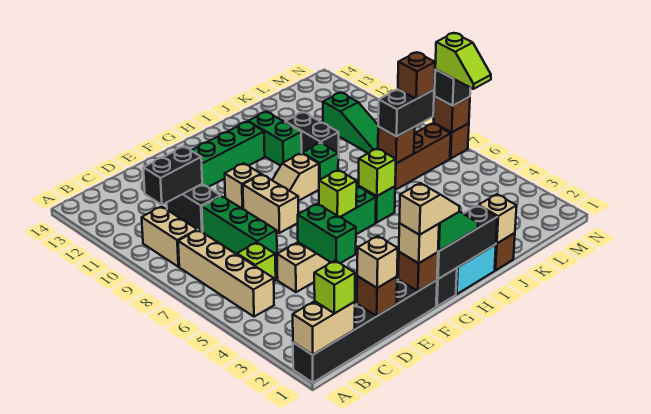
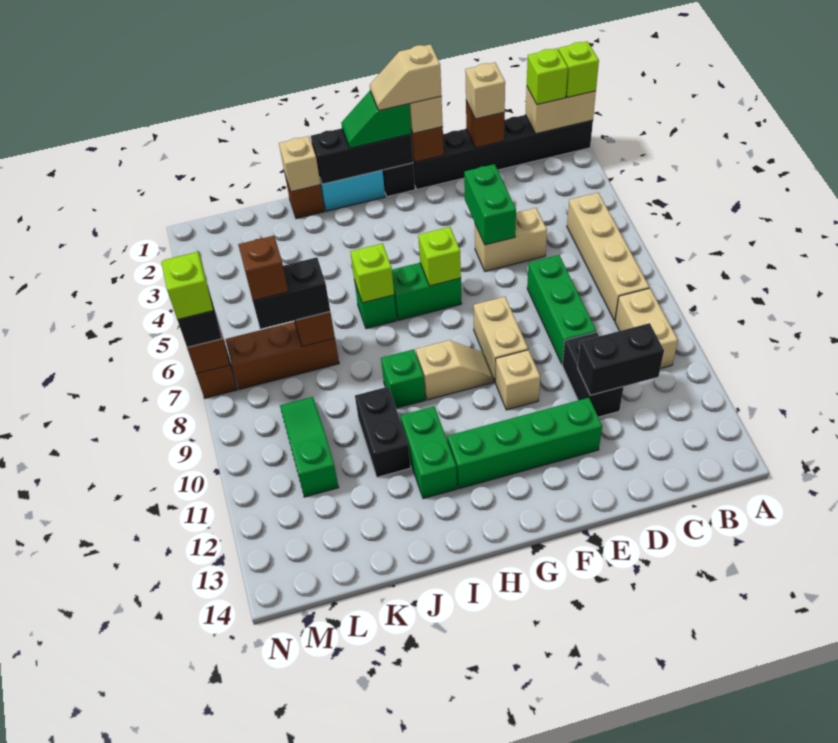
lime brick C6 level 1 -> lime brick A1 level 3

